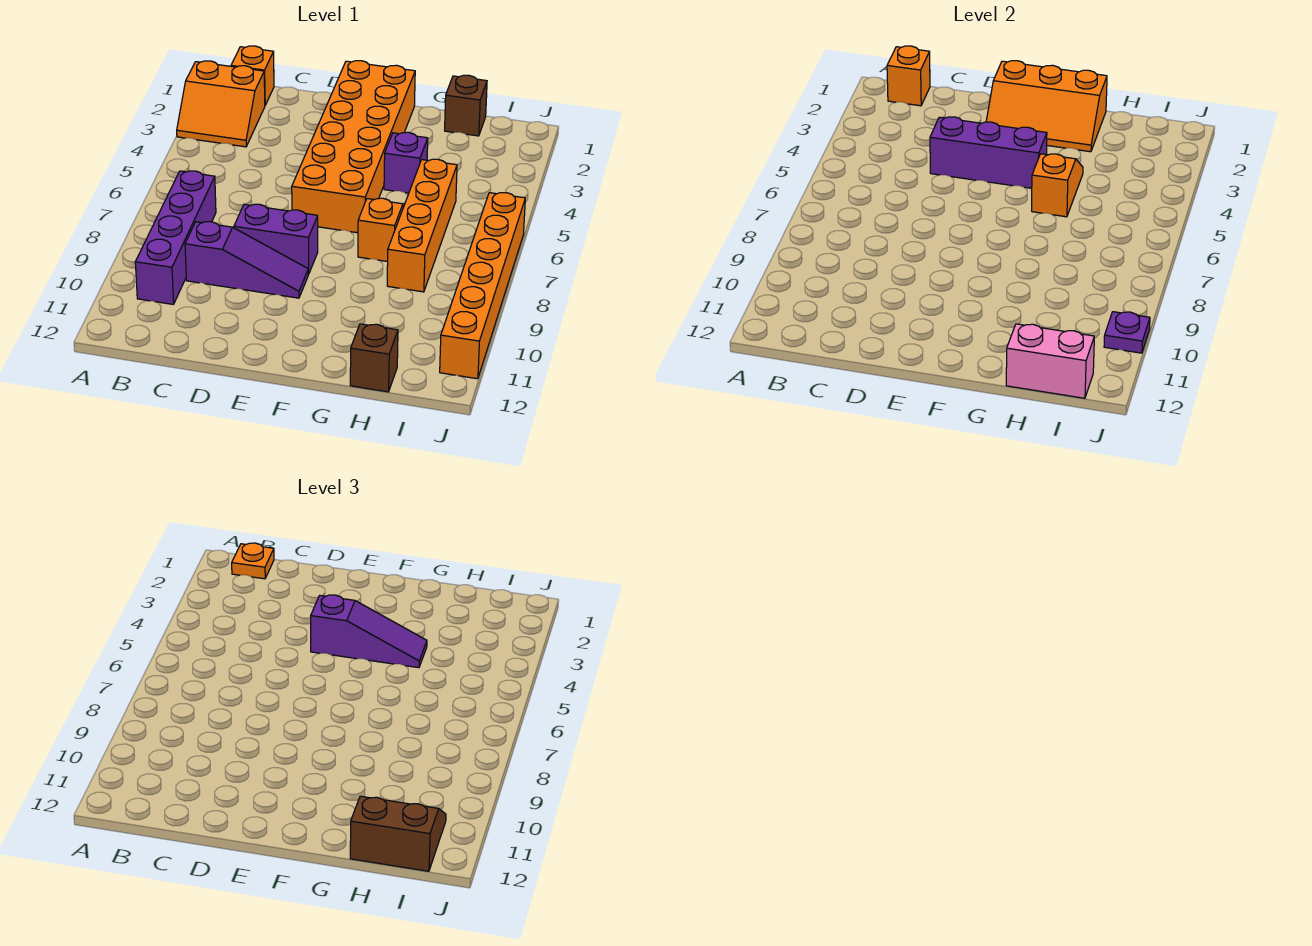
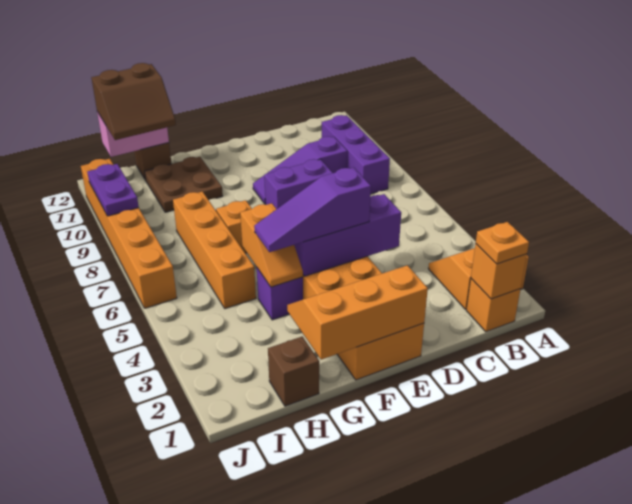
purple brick B7:B10 level 1 -> purple brick B8:B10 level 1
none -> brown plate G10:H11 level 1
purple plate J10 level 2 -> purple plate J9:J10 level 2

